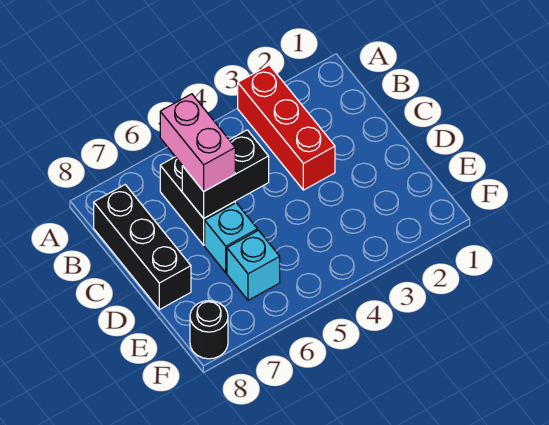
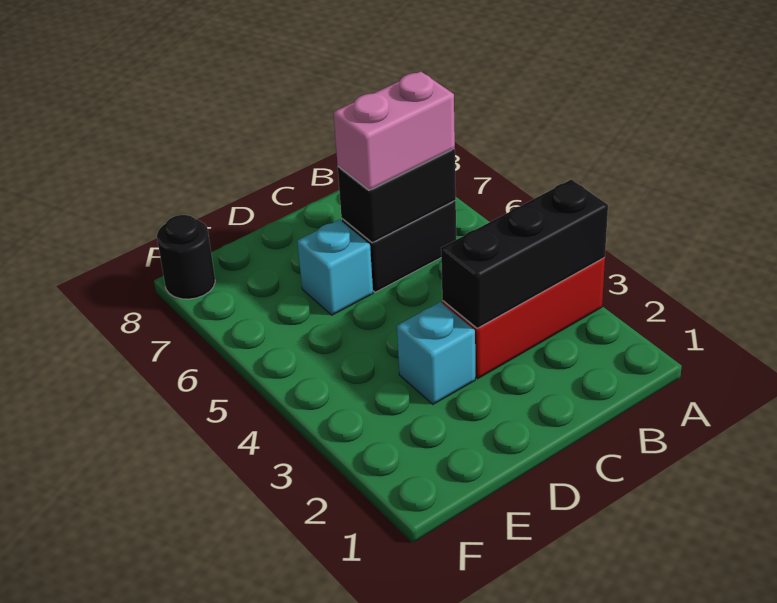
black brick B8:D8 level 1 -> black brick A3:C3 level 2
black brick C5:C6 level 2 -> black brick B6:C6 level 2
cyan brick E6 level 1 -> cyan brick D3 level 1

